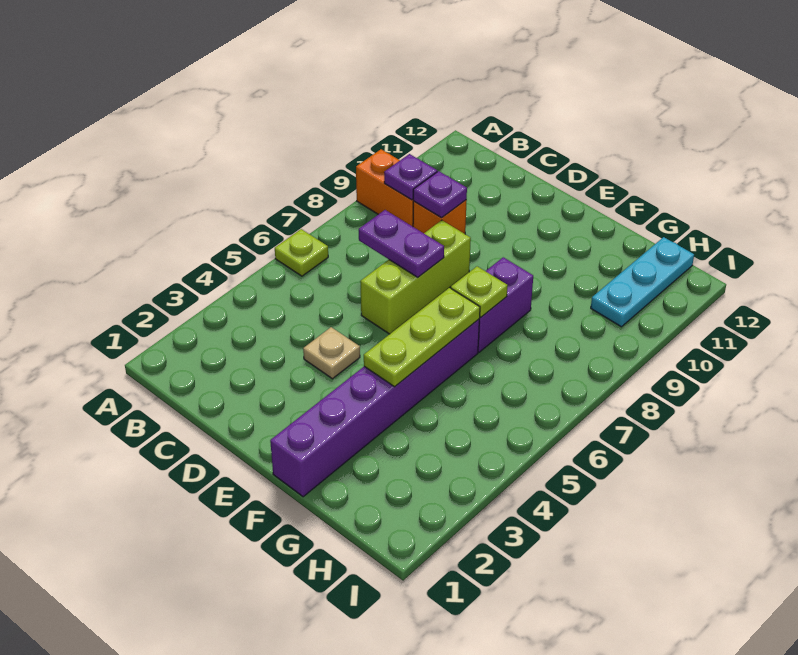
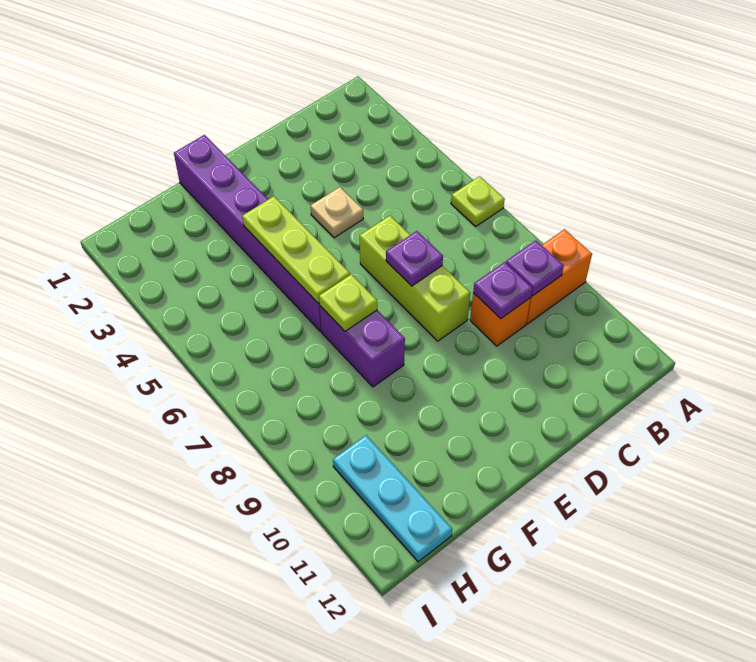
purple plate C7:D7 level 2 -> purple plate D7 level 2

